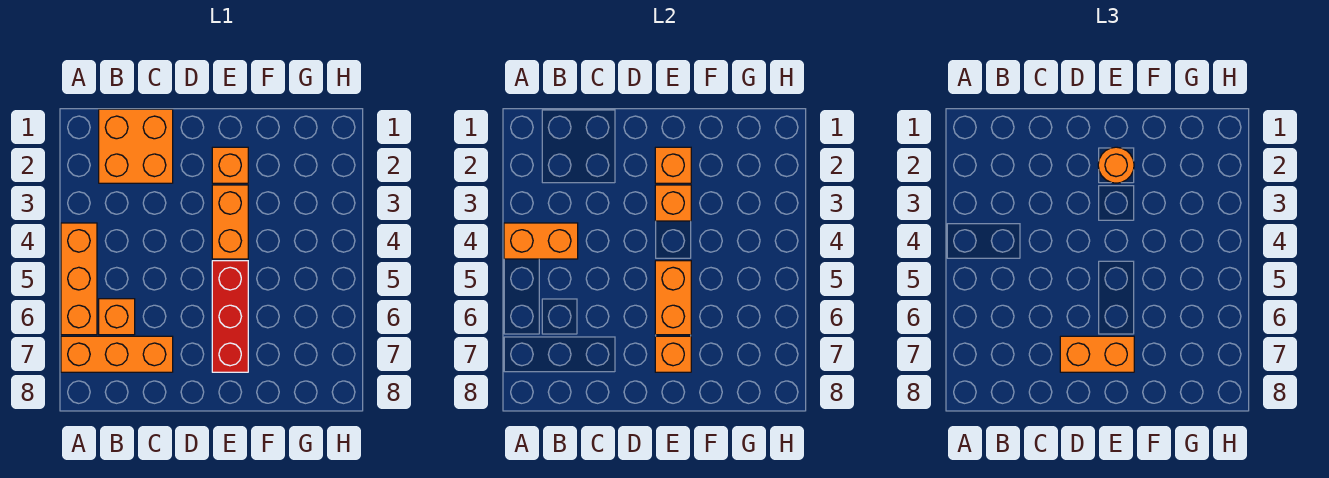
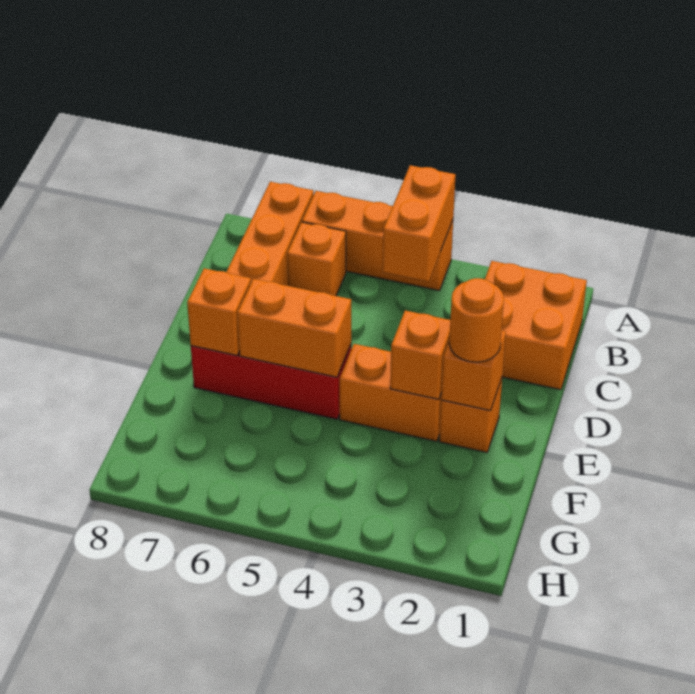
orange brick D7:E7 level 3 -> none

